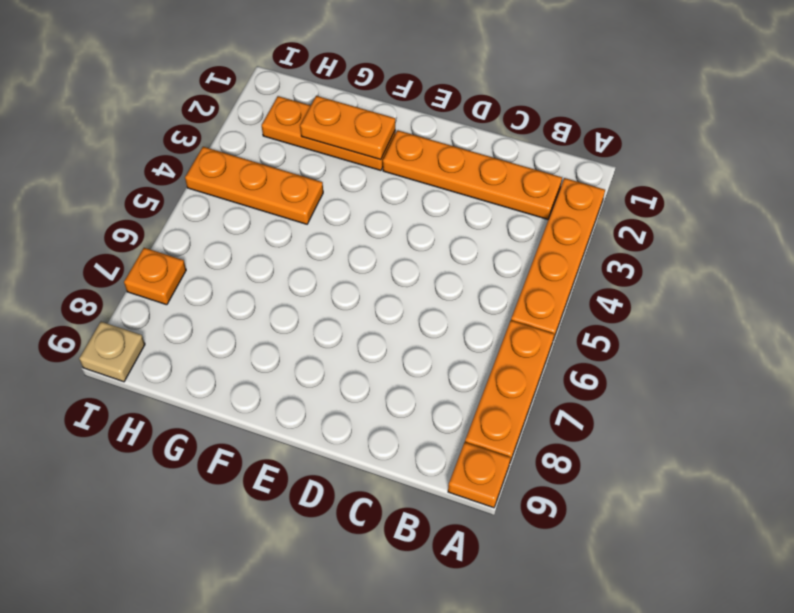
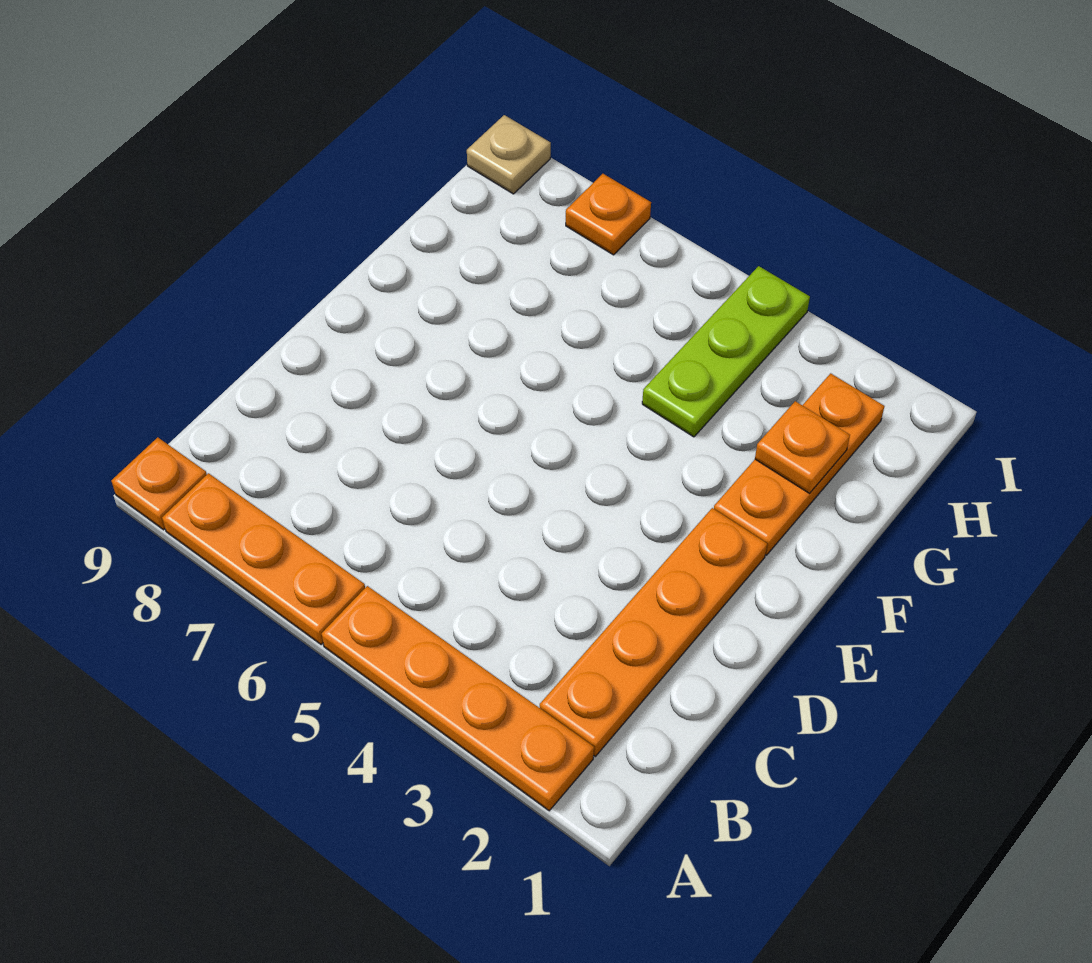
orange plate F2:G2 level 2 -> orange plate G2 level 2
orange plate G4:I4 level 1 -> lime plate G4:I4 level 1

